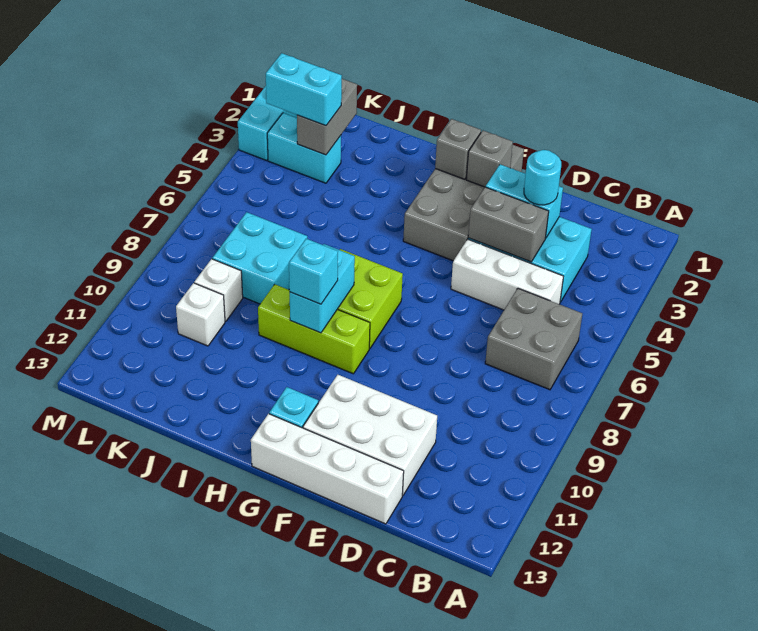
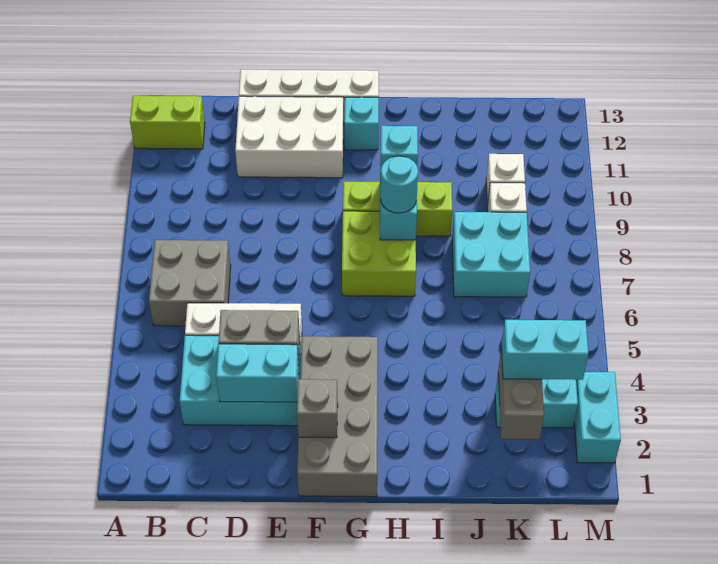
none -> lime brick A12:B12 level 1
cyan round brick D3 level 3 -> cyan round brick H8 level 3
grey brick G2 level 2 -> none

